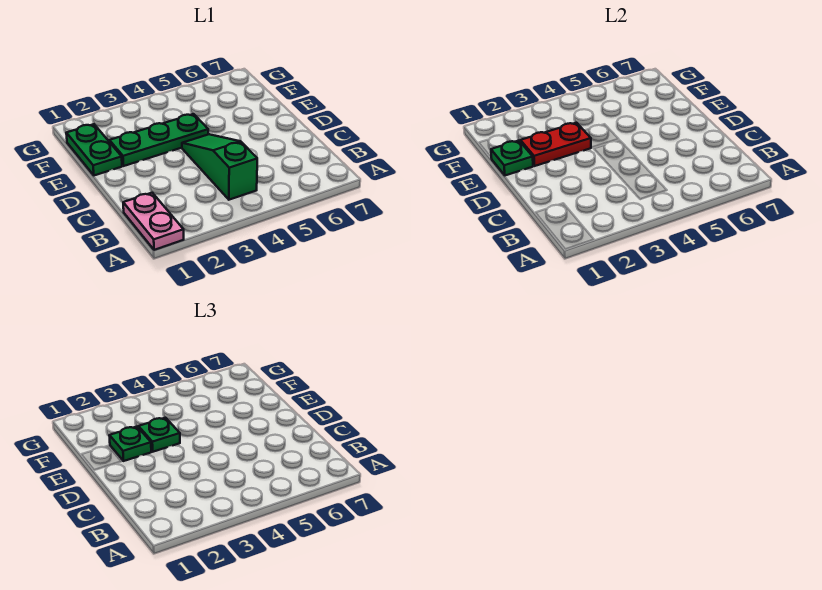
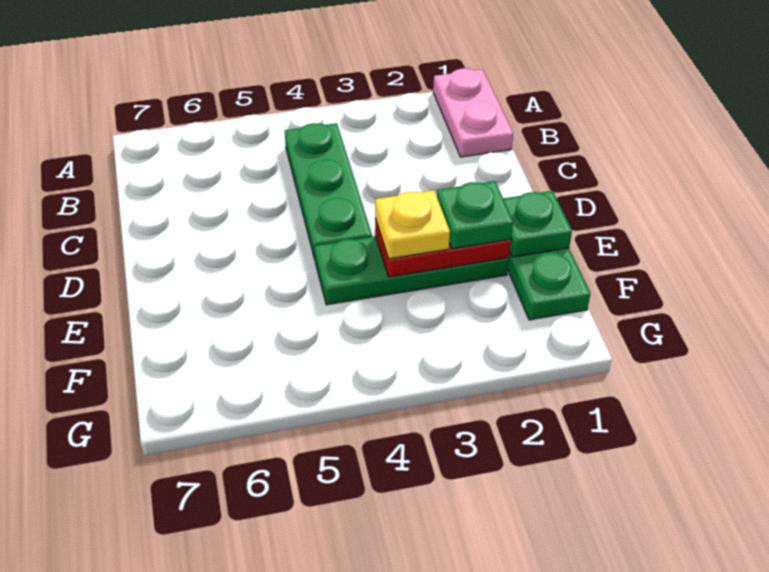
green slope B4:D4 level 1 top B -> green plate B4:D4 level 1
green plate E3 level 3 -> yellow plate E3 level 3

